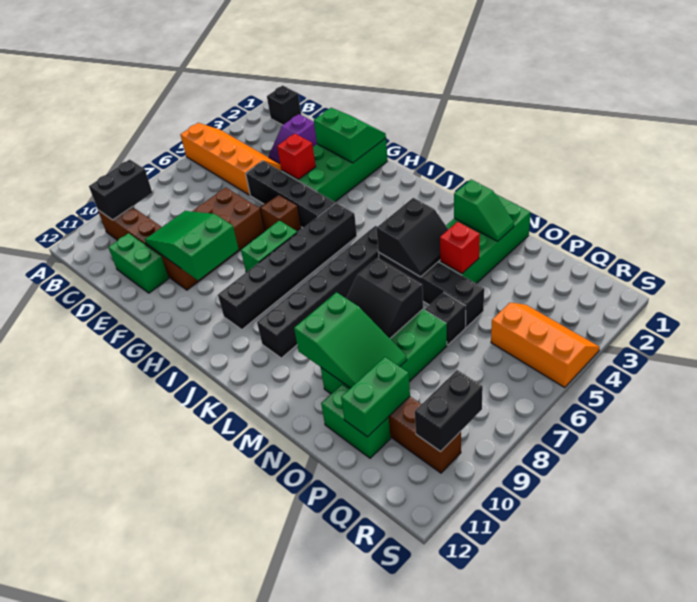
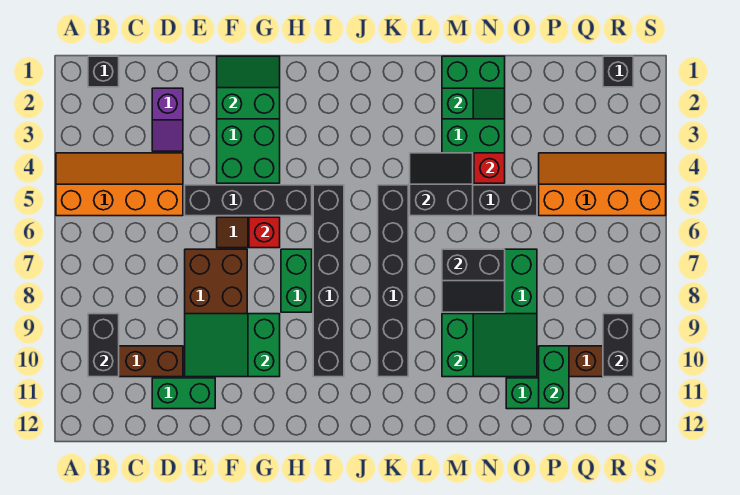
red brick F4 level 2 -> red brick G6 level 2
black slope L4:M5 level 2 top L -> black slope L4:M5 level 2 top 5
black brick O6 level 1 -> black brick R1 level 1
orange slope Q4:S5 level 1 top 5 -> orange slope P4:S5 level 1 top 5

